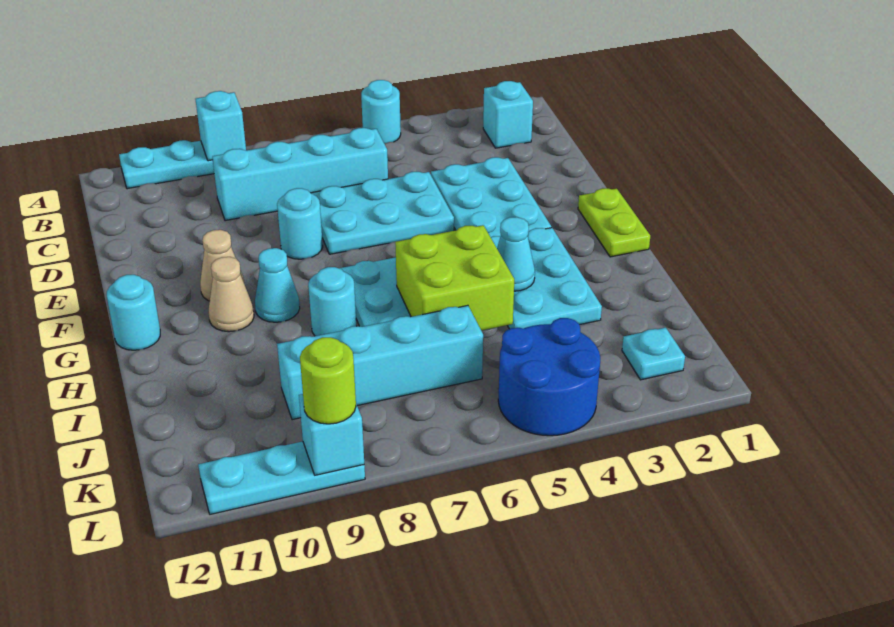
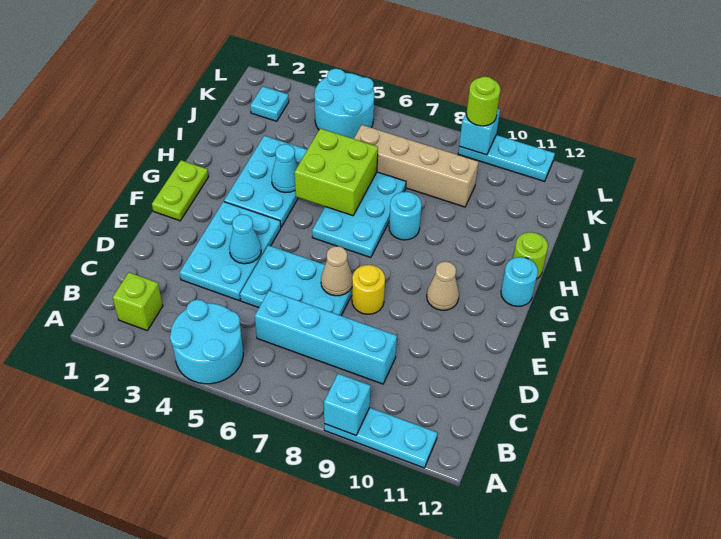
cyan round brick A5 level 1 -> cyan round brick A4:B5 level 1
cyan brick B2 level 1 -> lime brick B2 level 1
cyan round brick E8 level 1 -> yellow round brick E8 level 1
cyan cone G9 level 1 -> cyan cone E4 level 2
tan cone G10 level 1 -> tan cone E7 level 2
none -> lime round brick H12 level 1
cyan brick J6:J9 level 1 -> tan brick J6:J9 level 1
blue round brick K4:L5 level 1 -> cyan round brick K4:L5 level 1

